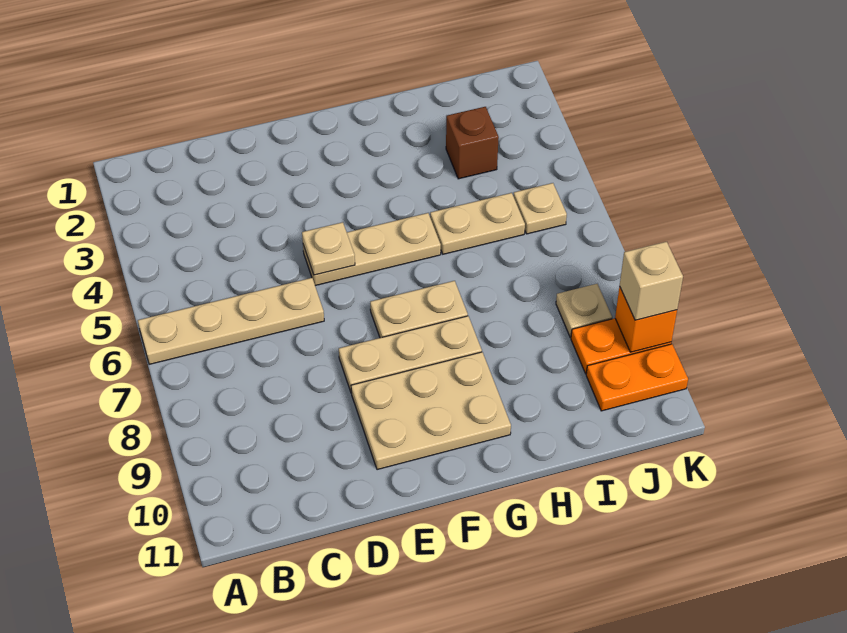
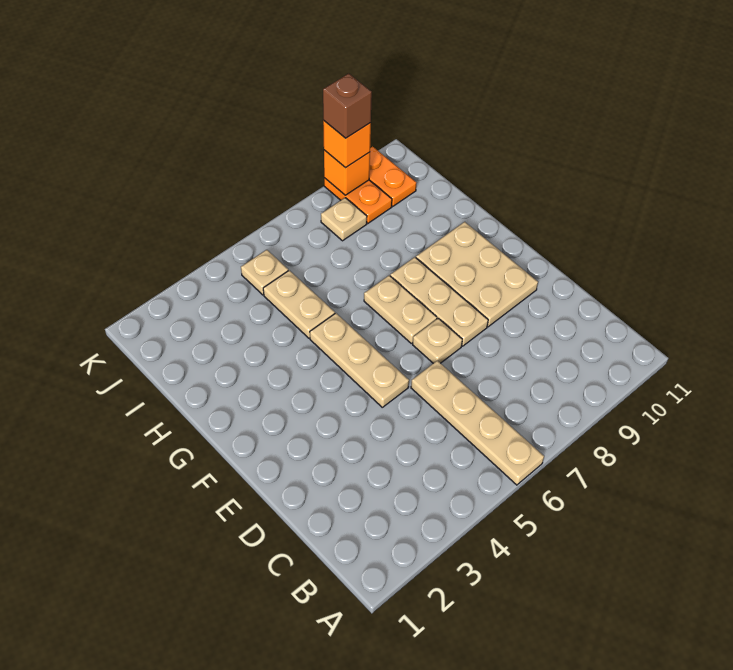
tan plate E5 level 2 -> tan plate E7 level 1
brown brick I3 level 1 -> brown brick K9 level 4
tan brick K9 level 3 -> orange brick K9 level 3

